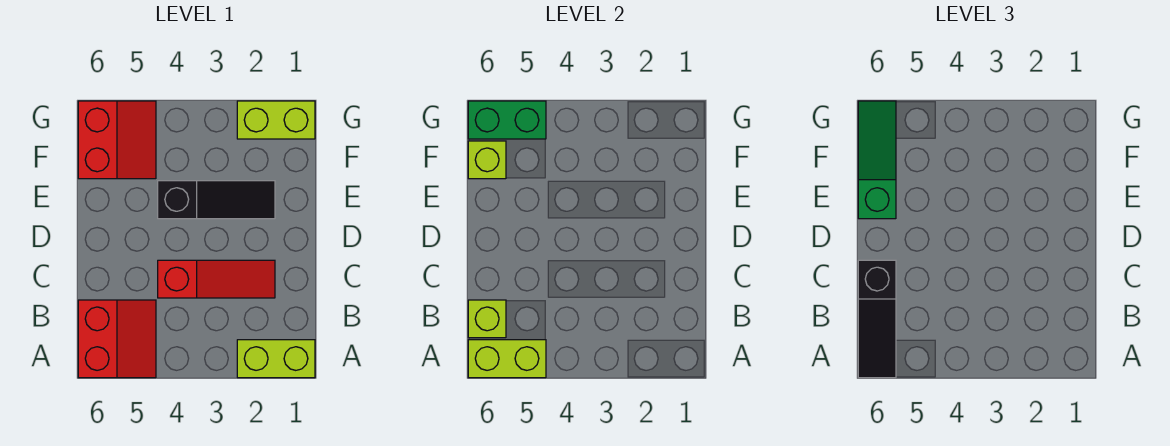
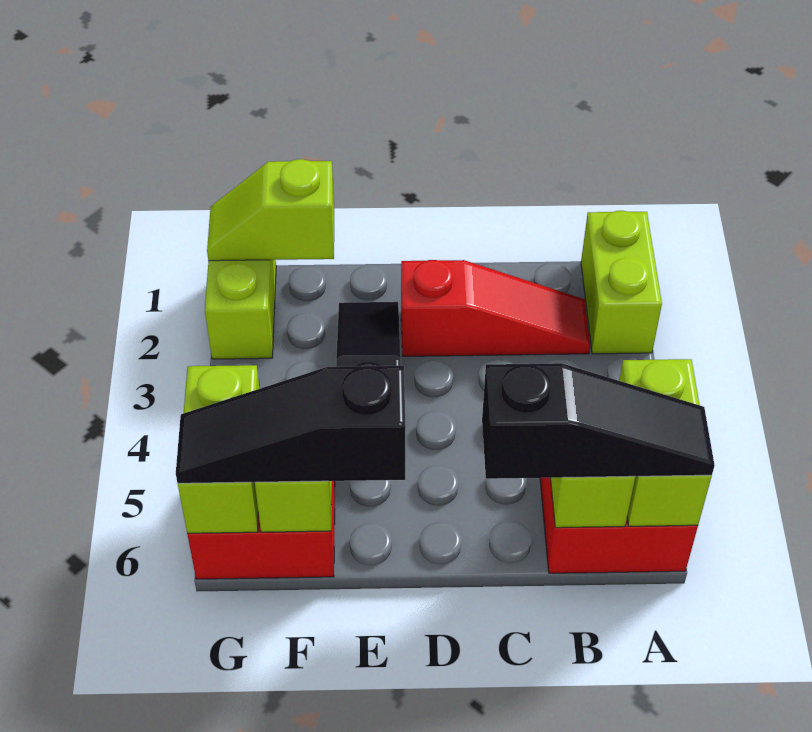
red slope C2:C4 level 1 top 4 -> red slope B2:D2 level 1 top D
green slope E6:G6 level 3 top E -> black slope E6:G6 level 3 top E
none -> lime slope F1:G1 level 2 top F
green brick G5:G6 level 2 -> lime brick G5:G6 level 2

